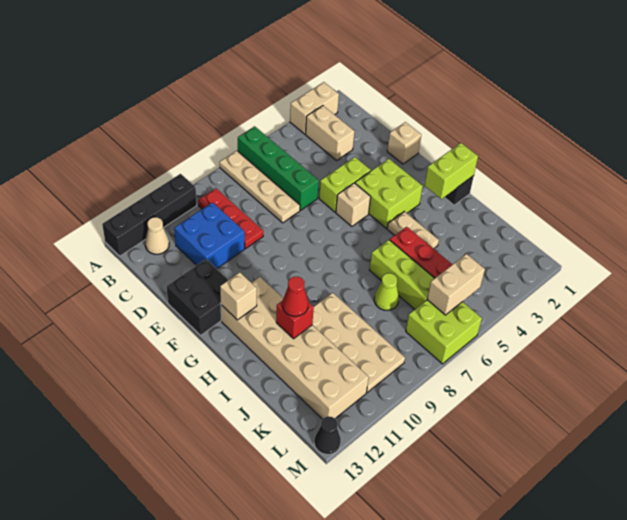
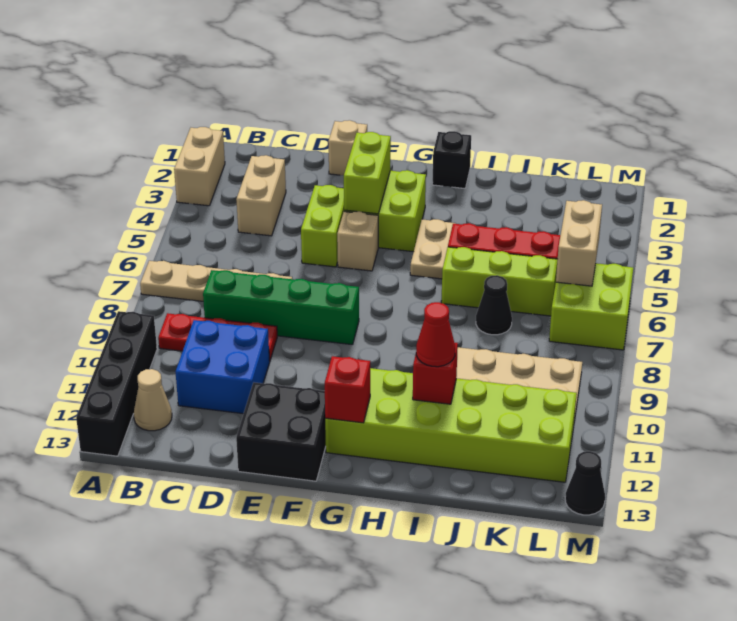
green brick A6:D6 level 1 -> green brick C8:F8 level 1
tan brick B3:C3 level 1 -> tan brick C3:C4 level 1
tan brick G11:L12 level 1 -> lime brick G11:L12 level 1
tan brick G12 level 2 -> red brick G12 level 2
lime brick H1:H2 level 2 -> lime brick F3:F4 level 2
tan plate H4:I4 level 1 -> tan plate H4:H5 level 1
lime cone J7 level 1 -> black cone J7 level 1

